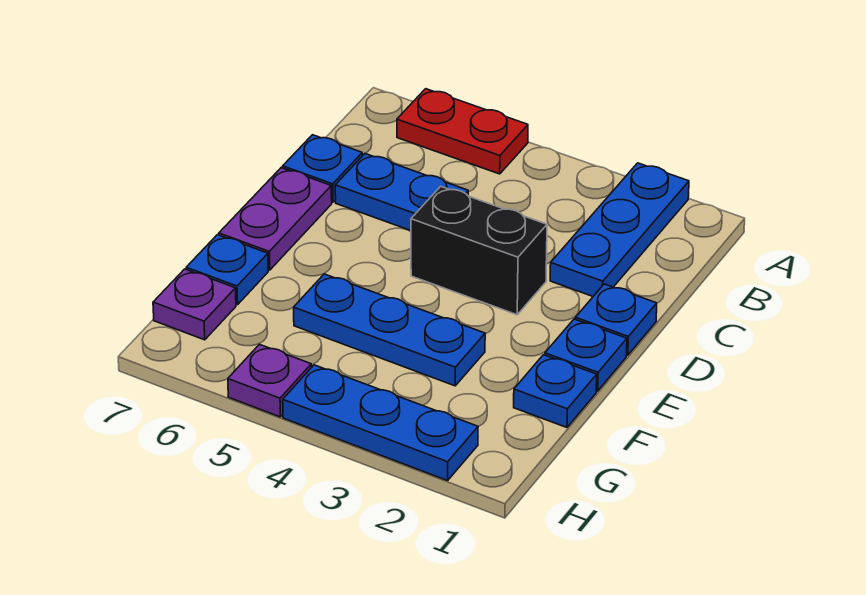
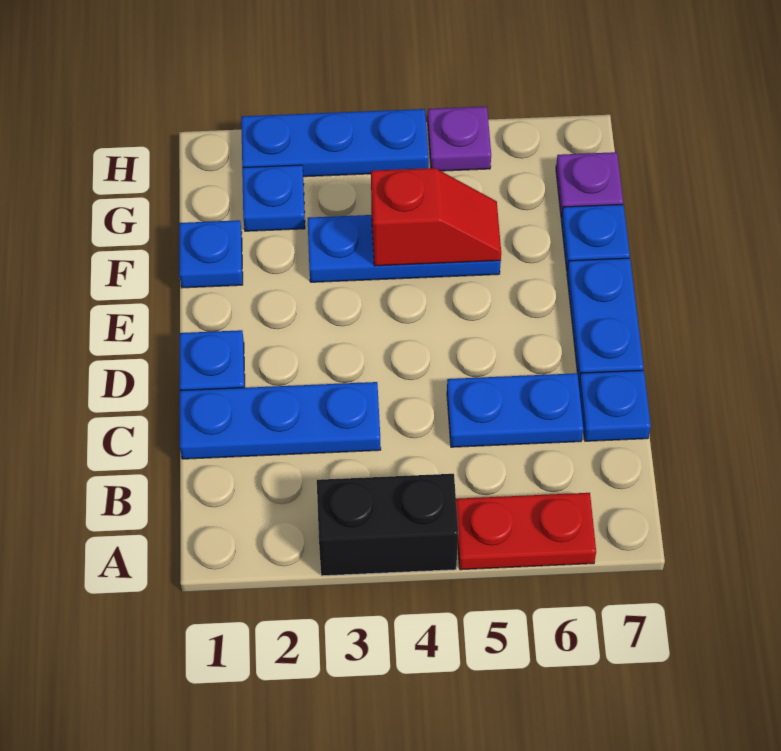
blue plate A2:C2 level 1 -> blue plate C1:C3 level 1
black brick D3:D4 level 1 -> black brick A3:A4 level 1
purple plate D7:E7 level 1 -> blue plate D7:E7 level 1
blue plate E1 level 1 -> blue plate G2 level 1
none -> red slope F4:F5 level 2 top 4

